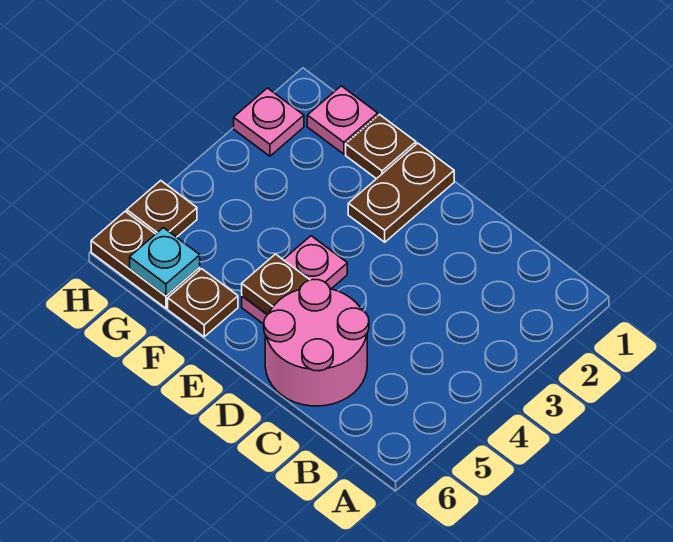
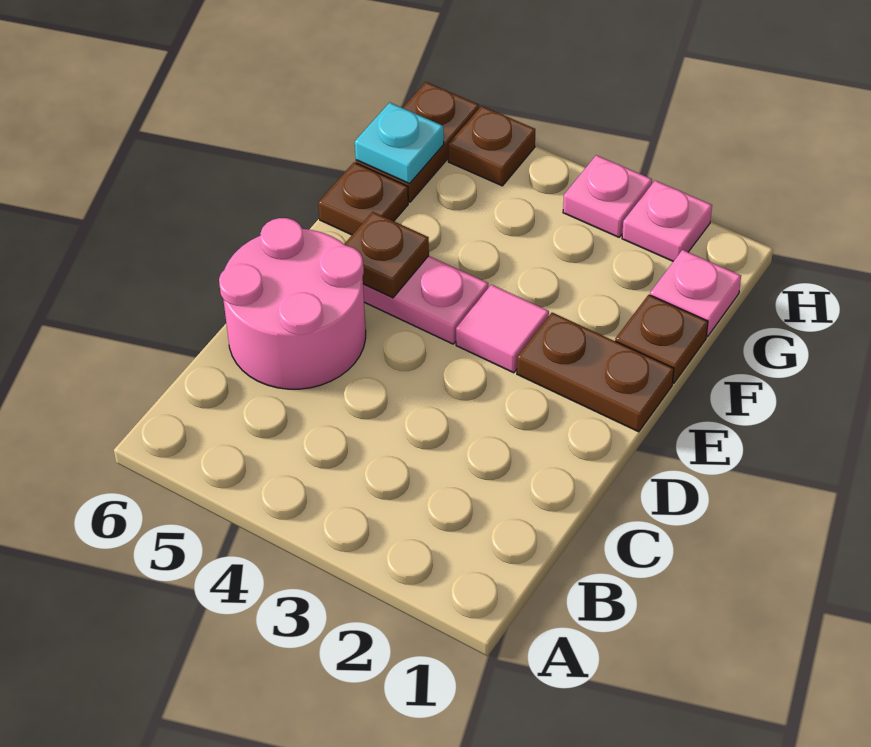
none -> pink tile E3 level 1
none -> pink plate H3 level 1

